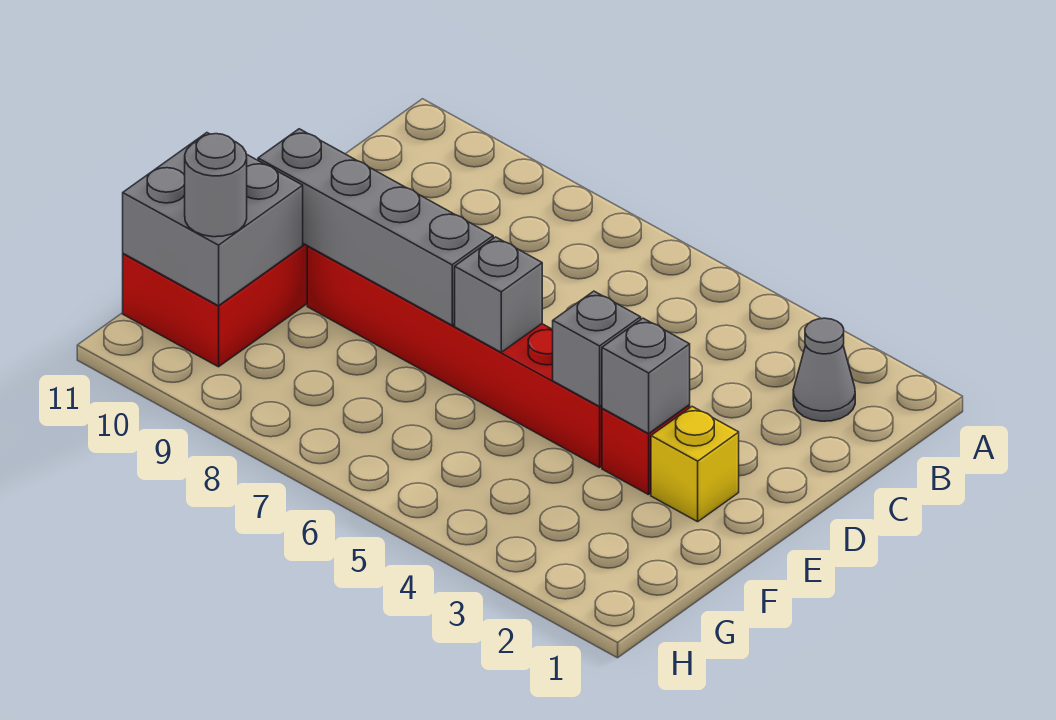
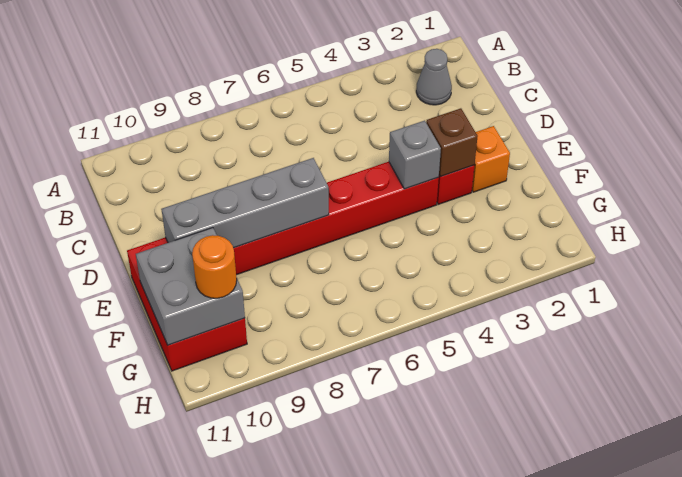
yellow brick E2 level 1 -> orange brick E2 level 1
grey brick E3 level 2 -> brown brick E3 level 2
grey brick E6 level 2 -> none
grey round brick G10 level 3 -> orange round brick G10 level 3

